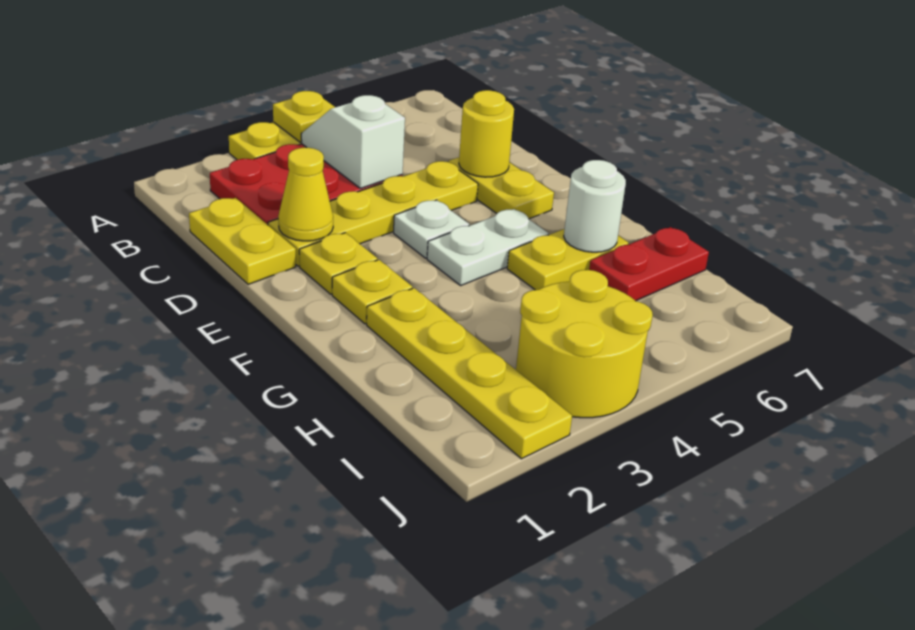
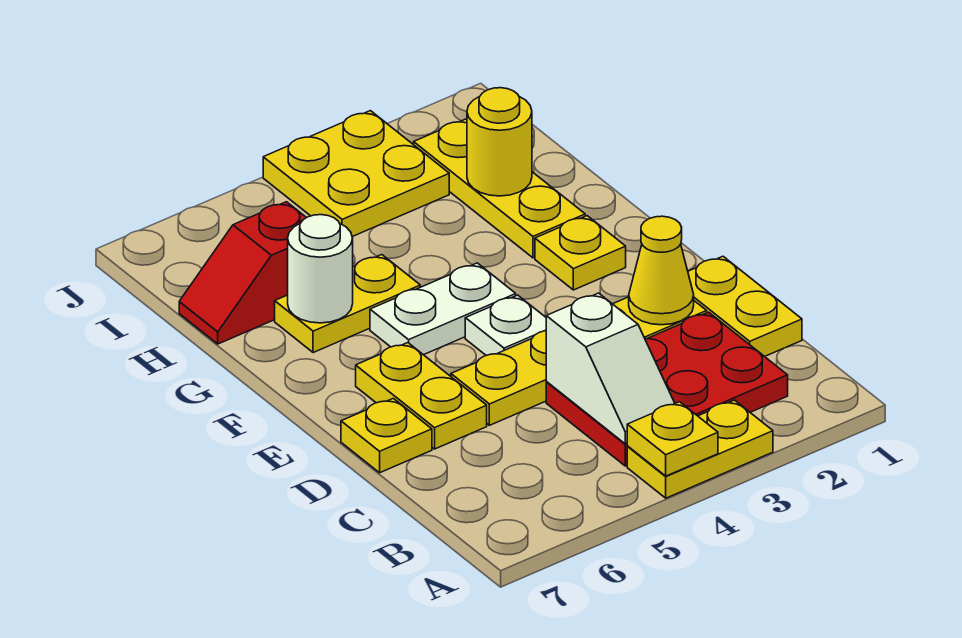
yellow round brick D6 level 2 -> yellow round brick H2 level 2
yellow plate E2 level 1 -> yellow plate D7 level 1
yellow plate G2:J2 level 1 -> yellow plate G2:I2 level 1
red plate H6:H7 level 1 -> red slope H6:H7 level 1 top 6
yellow round brick I3:J4 level 1 -> yellow plate I3:J4 level 1

